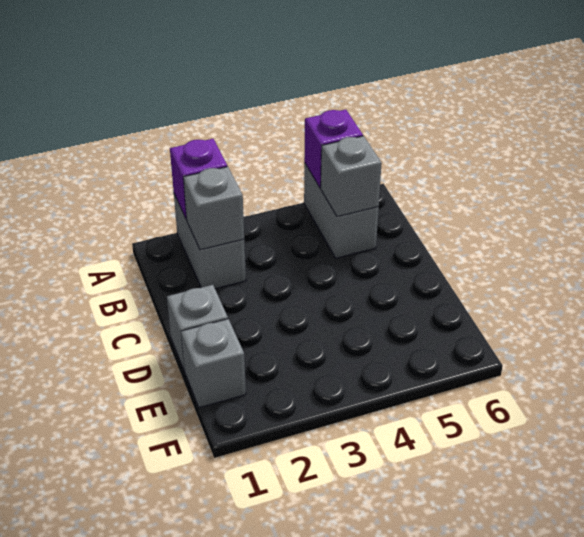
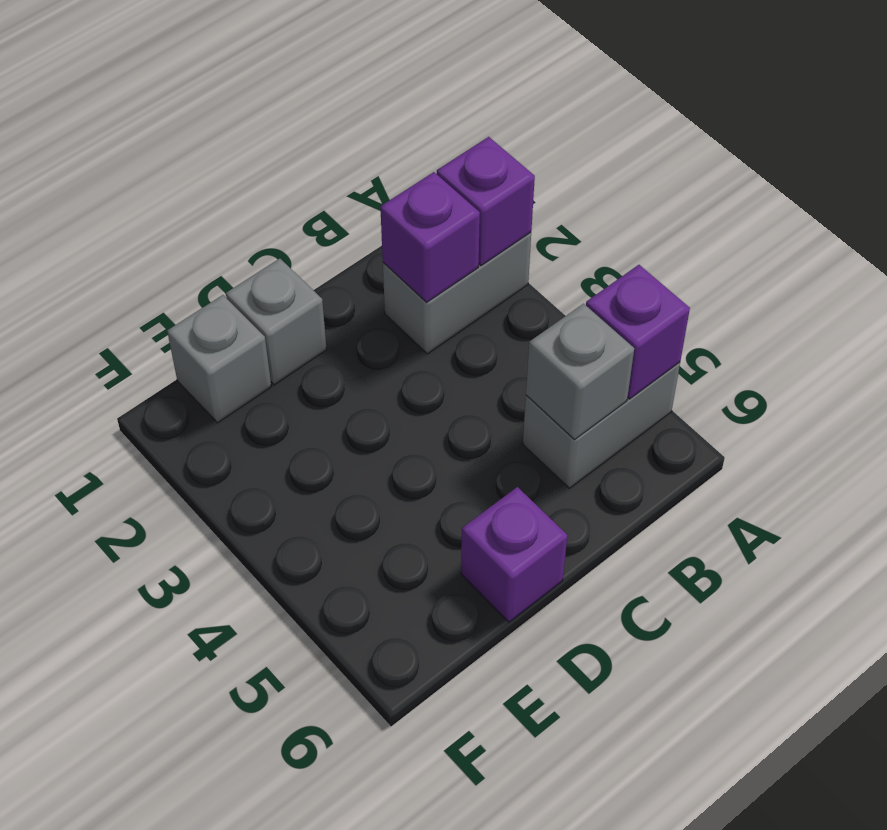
grey brick B2 level 2 -> purple brick B2 level 2
none -> purple brick D6 level 1

